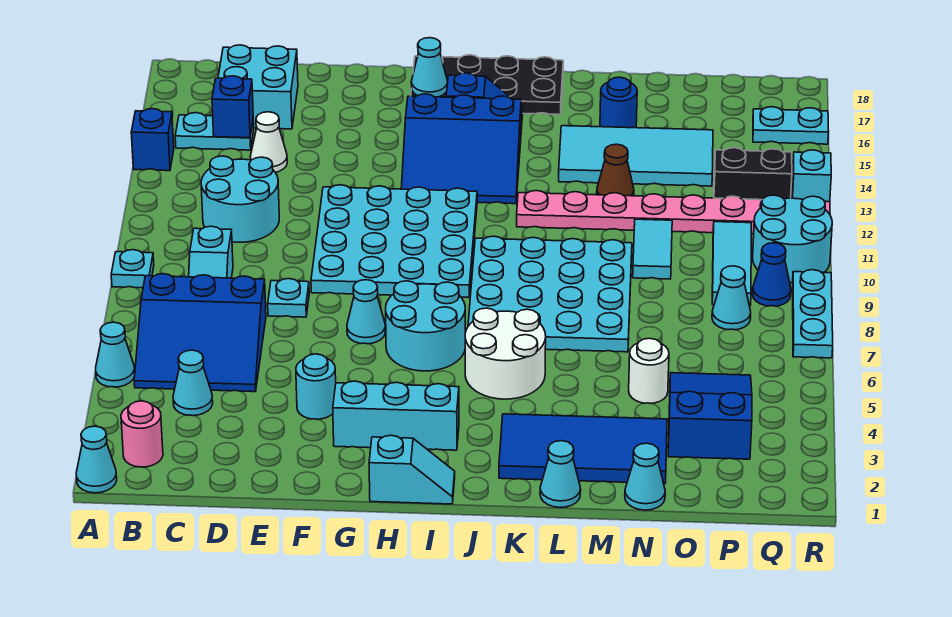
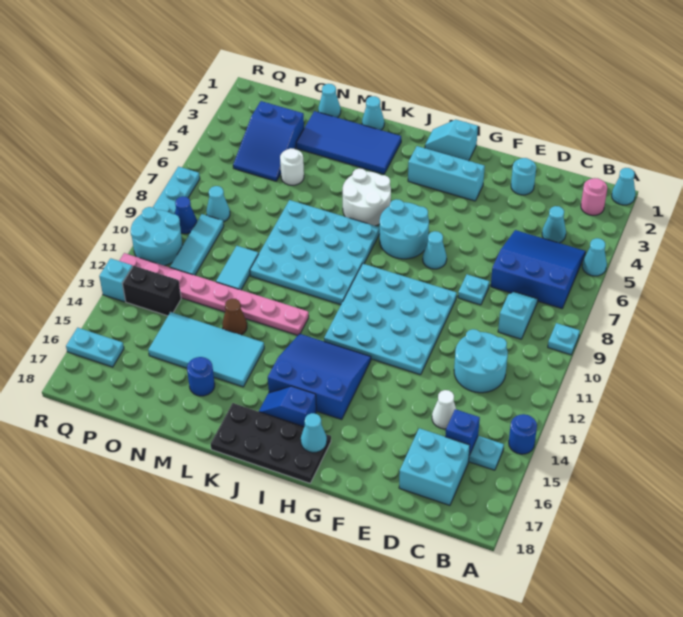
blue brick A14 level 1 -> blue round brick A14 level 1
cyan round brick F4 level 1 -> cyan round brick E2 level 1

